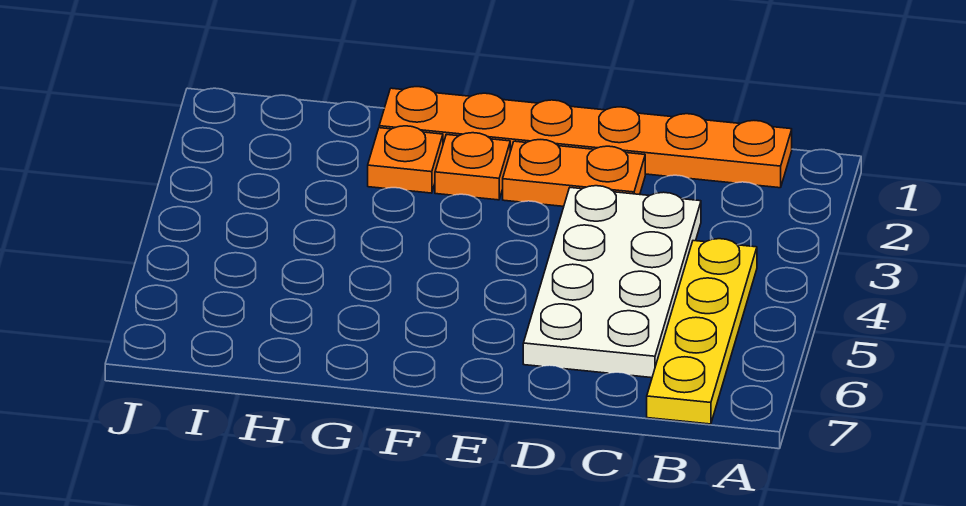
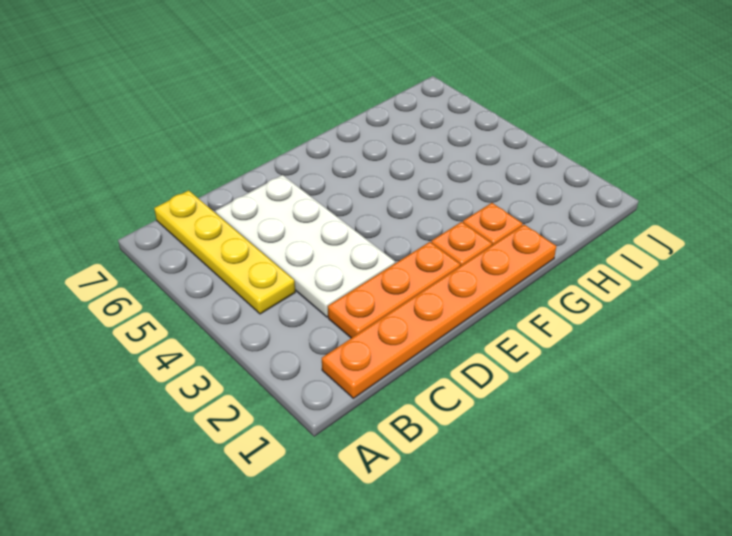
orange plate D2:E2 level 1 -> orange plate C2:E2 level 1

